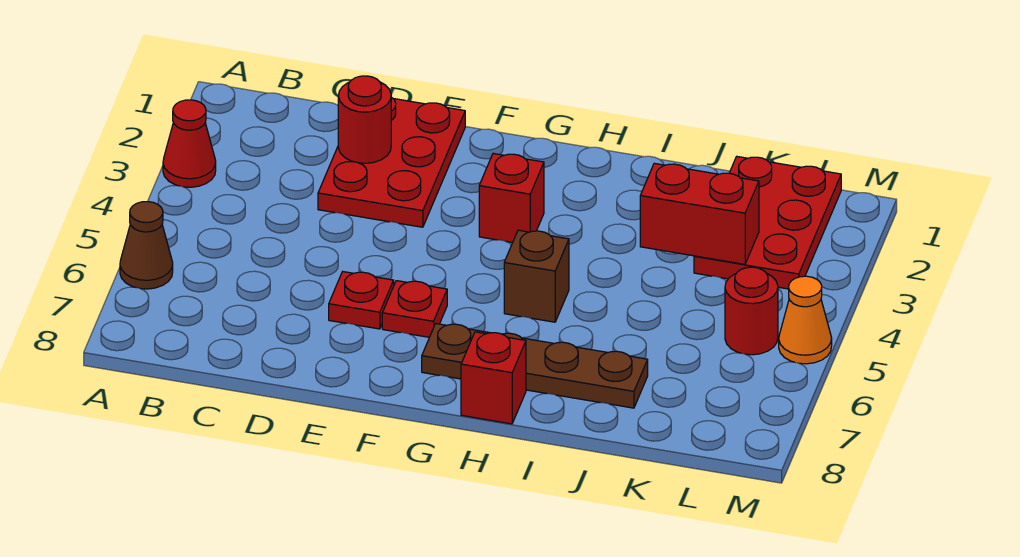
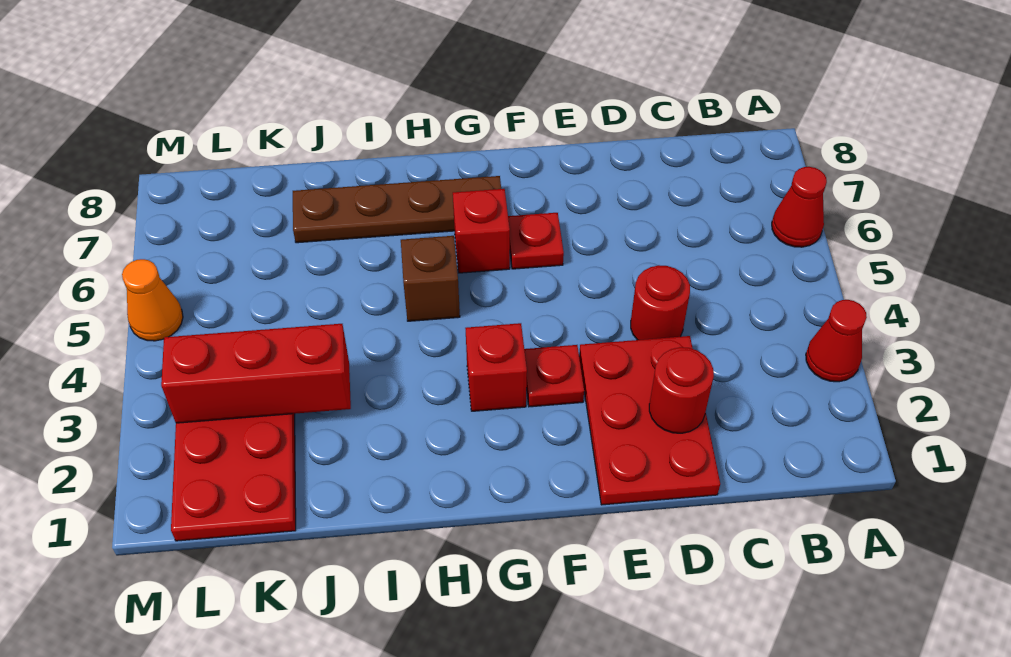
brown cone A6 level 1 -> red cone A6 level 1
red plate E6 level 1 -> red plate F3 level 1
red brick H8 level 1 -> red brick G6 level 1
red brick J3:K3 level 2 -> red brick J3:L3 level 2
red round brick L5 level 1 -> red round brick D4 level 1

